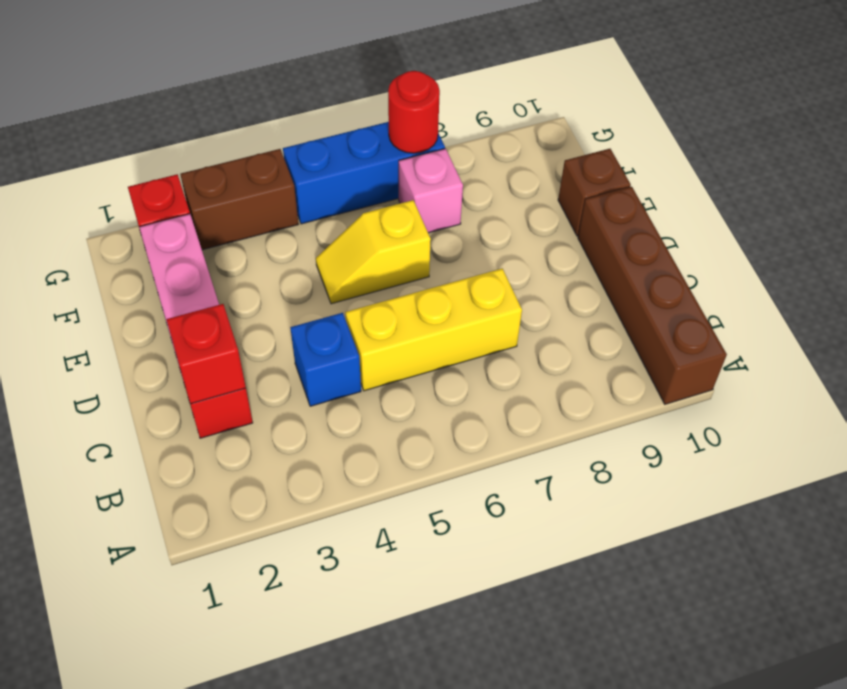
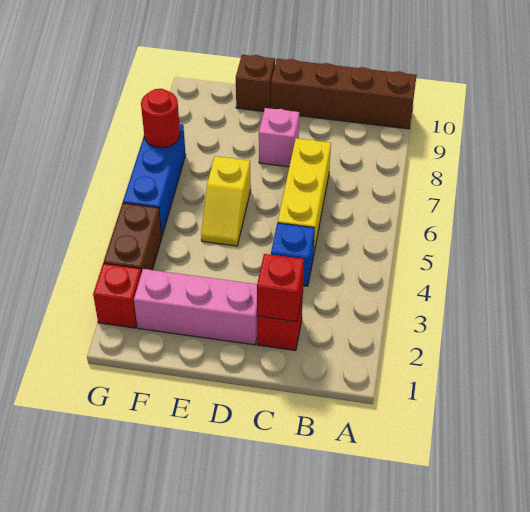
pink brick F7 level 1 -> pink brick D8 level 1

